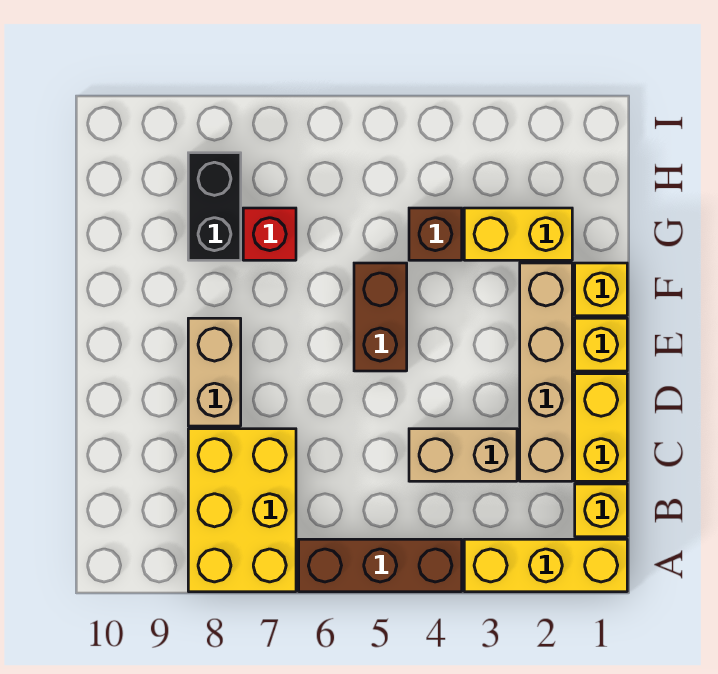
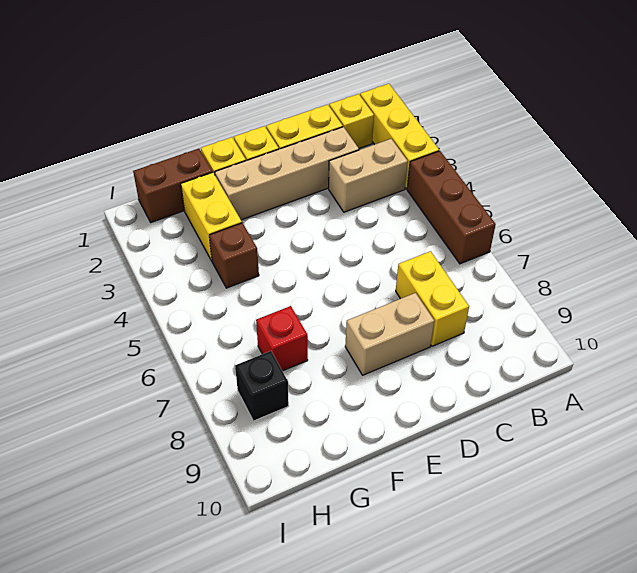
yellow brick A7:C8 level 1 -> yellow brick C7:C8 level 1
tan brick C3:C4 level 1 -> tan brick B3:C3 level 1
brown brick E5:F5 level 1 -> brown brick G1:H1 level 1
black brick G8:H8 level 1 -> black brick H8 level 1

